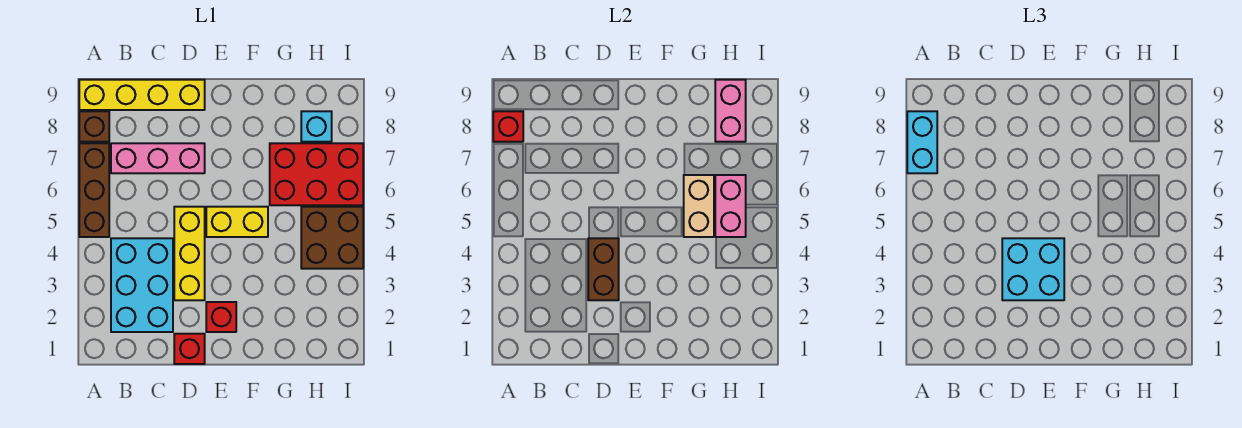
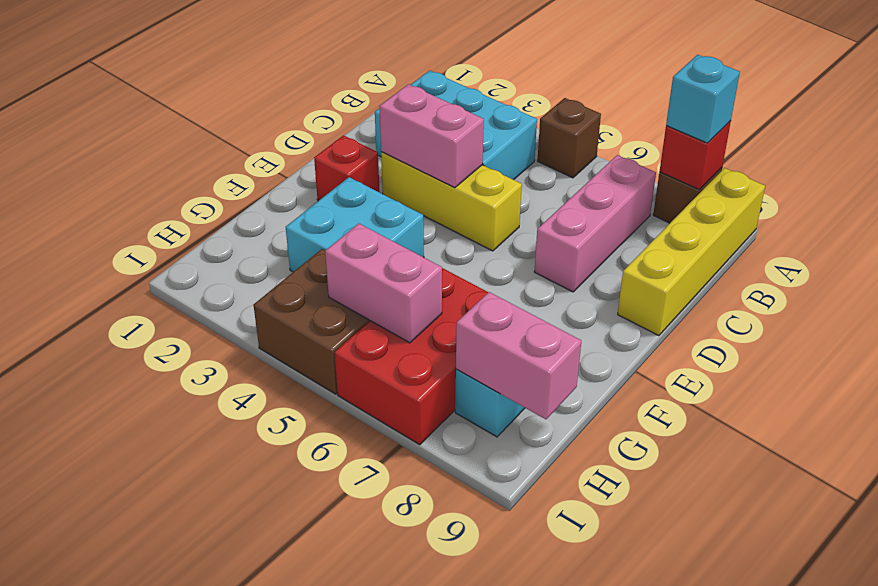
brown brick A5:A7 level 1 -> brown brick A5 level 1
cyan brick A7:A8 level 3 -> cyan brick A8 level 3
red brick D1 level 1 -> none
brown brick D3:D4 level 2 -> pink brick D3:D4 level 2
cyan brick D3:E4 level 3 -> cyan brick F3:G4 level 1
yellow brick E5:F5 level 1 -> none
tan brick G5:G6 level 2 -> none

